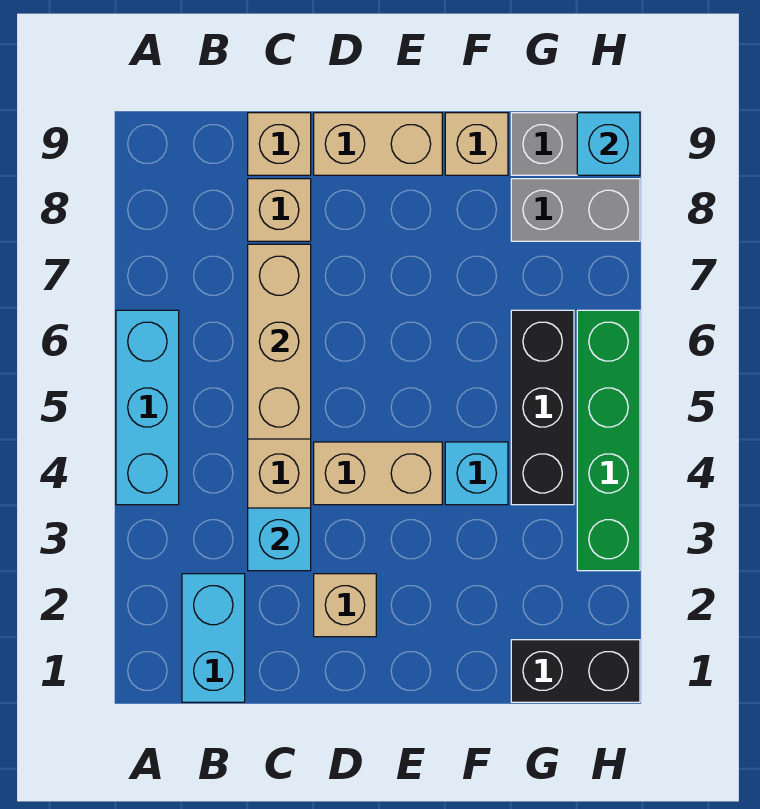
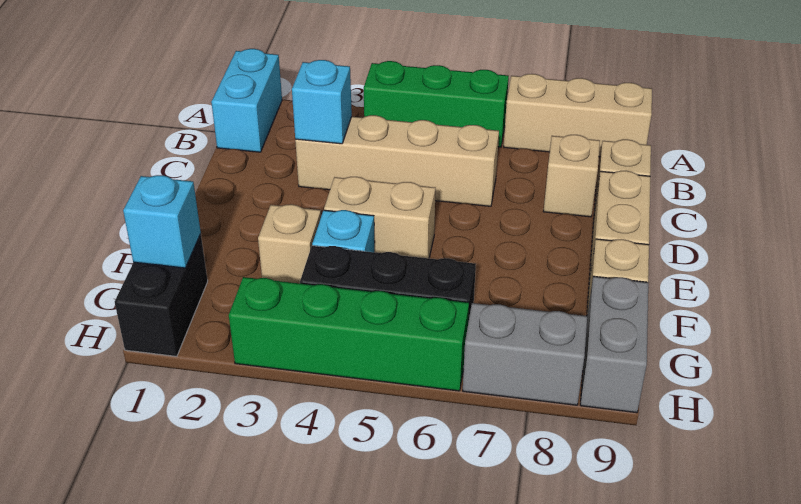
cyan brick A4:A6 level 1 -> green brick A4:A6 level 1
cyan brick B1:B2 level 1 -> cyan brick A1:B1 level 1
tan brick C5:C7 level 2 -> tan brick A7:A9 level 1
tan brick D2 level 1 -> tan brick F3 level 1
tan brick D4:E4 level 1 -> tan brick E4:E5 level 1
grey brick G8:H8 level 1 -> grey brick H7:H8 level 1
cyan brick H9 level 2 -> cyan brick G1 level 2

